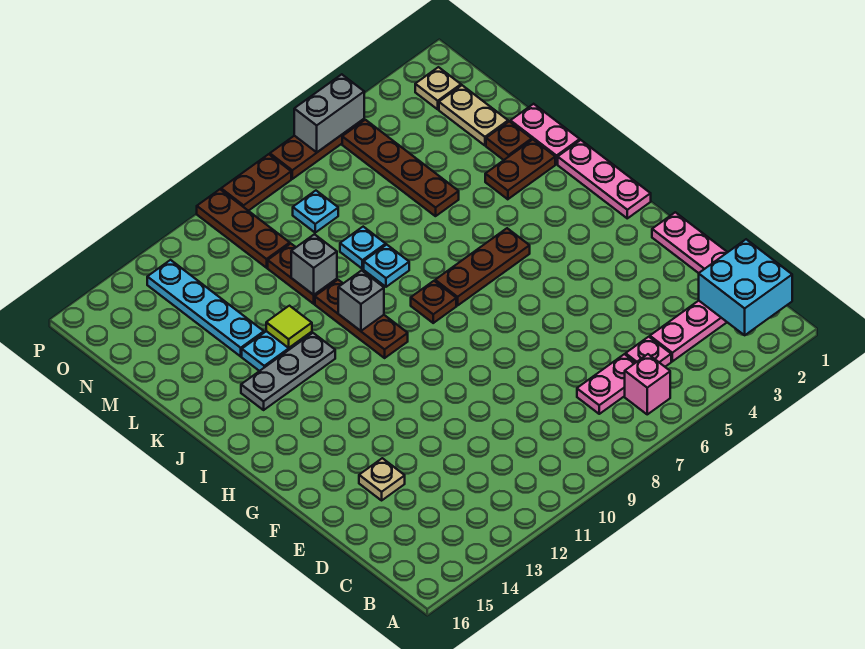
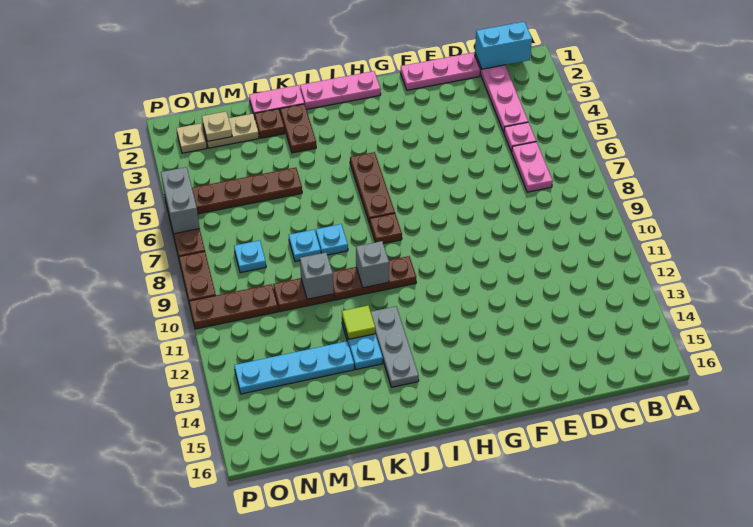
cyan brick B1:C2 level 2 -> cyan brick B1:C1 level 2
pink brick B6 level 1 -> none
tan plate E14 level 1 -> tan plate N2 level 2

